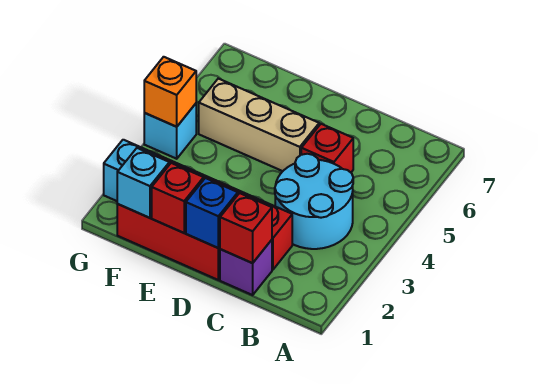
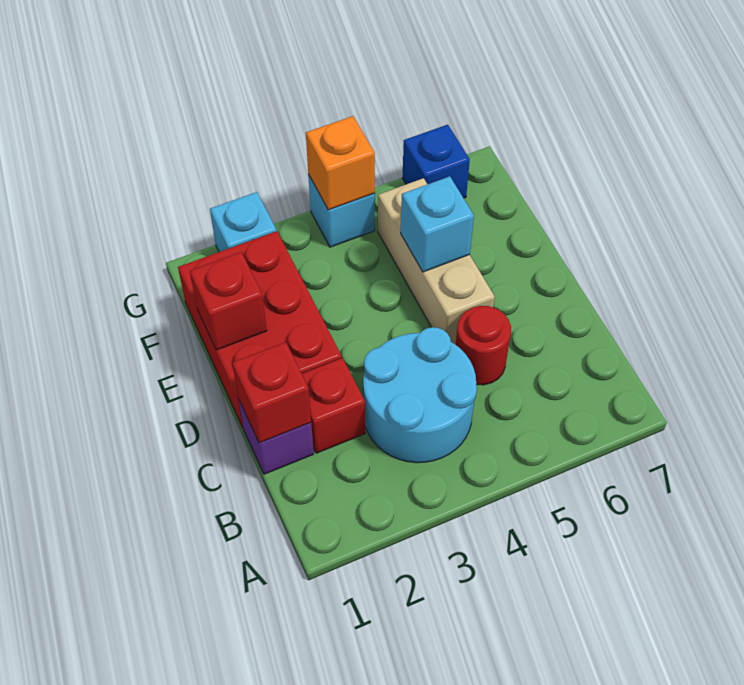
red brick C5 level 1 -> red round brick C5 level 1
blue brick D1 level 2 -> blue brick G6 level 1
cyan brick F1 level 2 -> cyan brick E5 level 2

